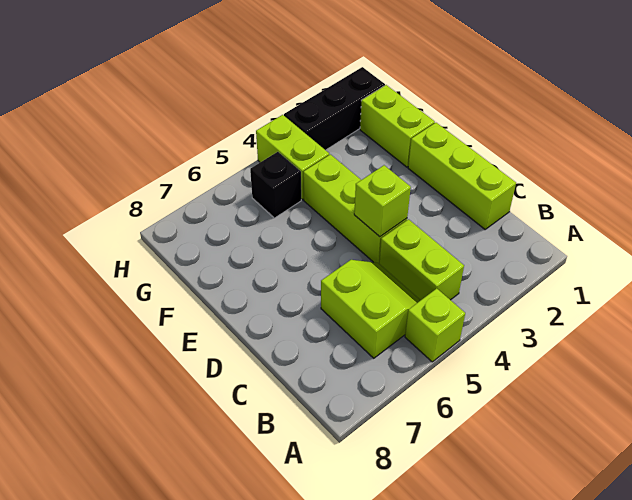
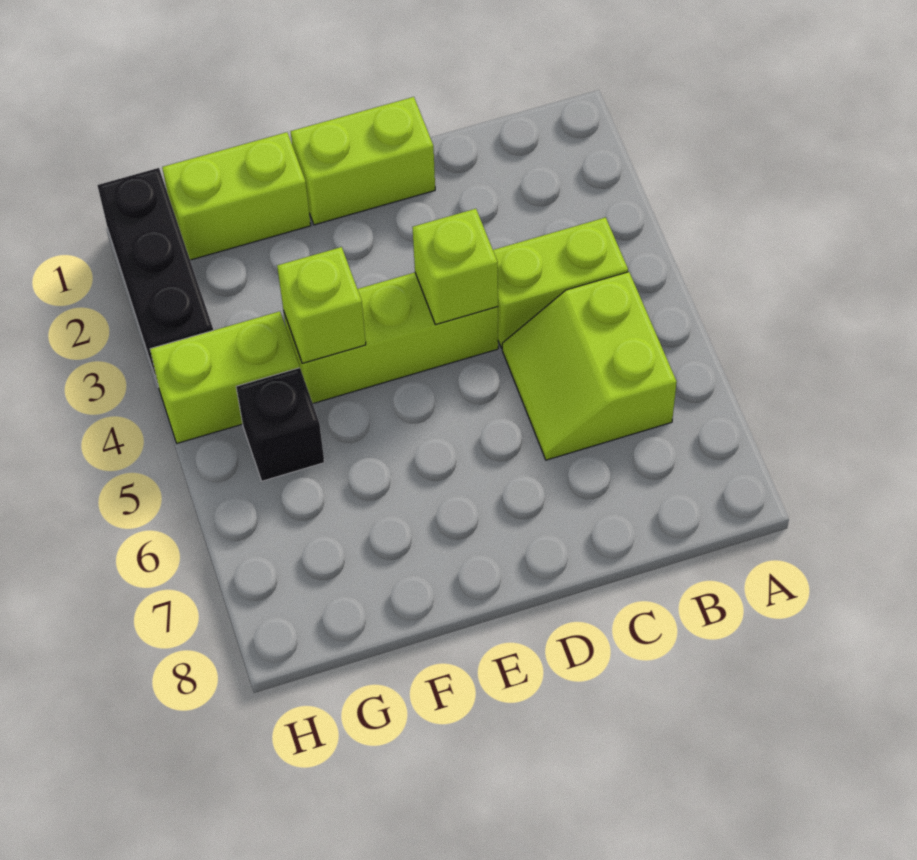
lime brick A5 level 1 -> lime brick F4 level 2
lime slope B5:C6 level 1 top 6 -> lime slope B5:C6 level 1 top B
lime brick C1:E1 level 1 -> lime brick D1:E1 level 1

